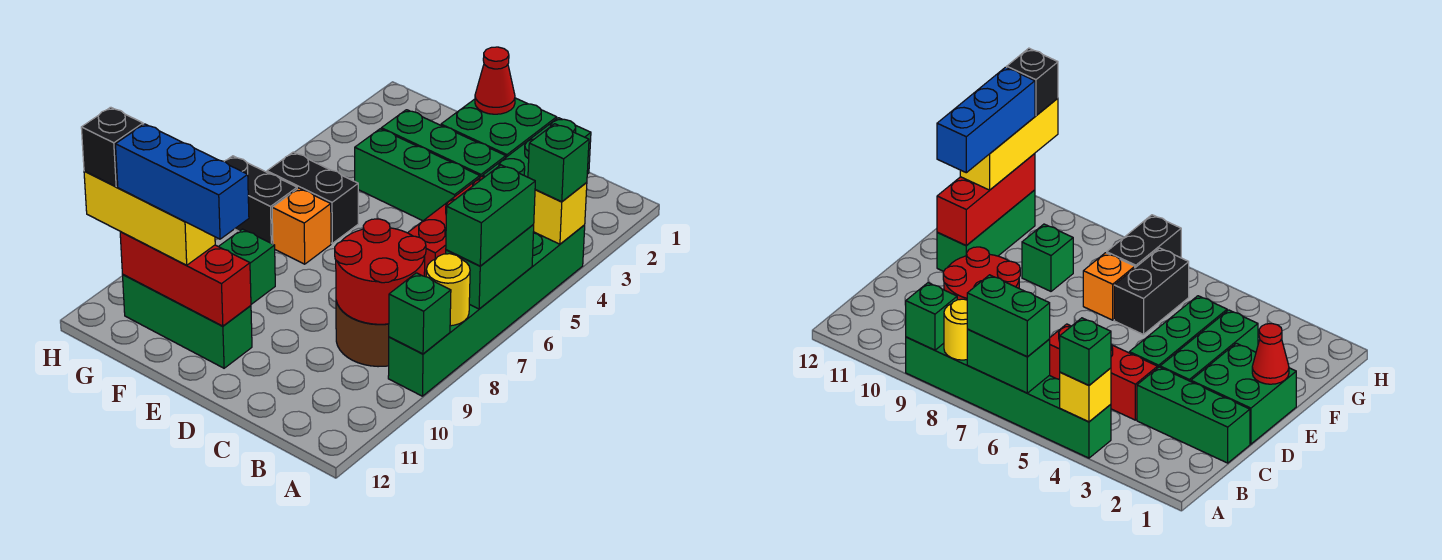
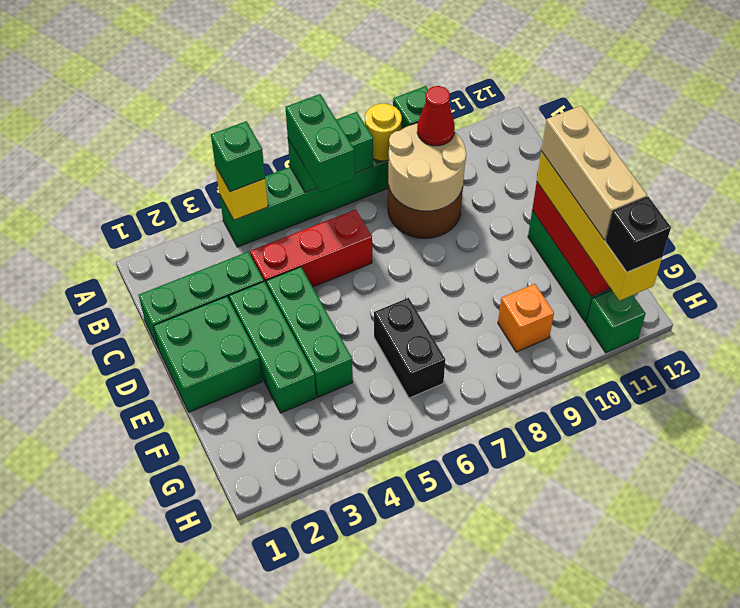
green brick A6:A7 level 3 -> green brick A6:B6 level 3
red round brick B8:C9 level 2 -> tan round brick B8:C9 level 2
red cone E1 level 2 -> red cone B9 level 3
blue brick E11:G11 level 4 -> tan brick E11:G11 level 4
orange brick F7 level 1 -> orange brick G9 level 1
green brick F9 level 1 -> green brick H11 level 1
yellow brick F11:H11 level 3 -> yellow brick E11:H11 level 3
black brick G7:H7 level 1 -> none

